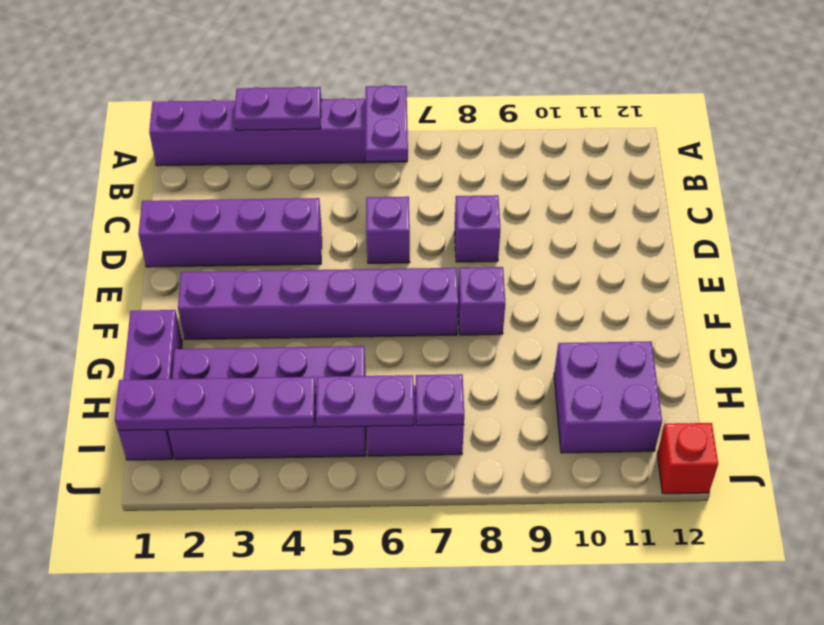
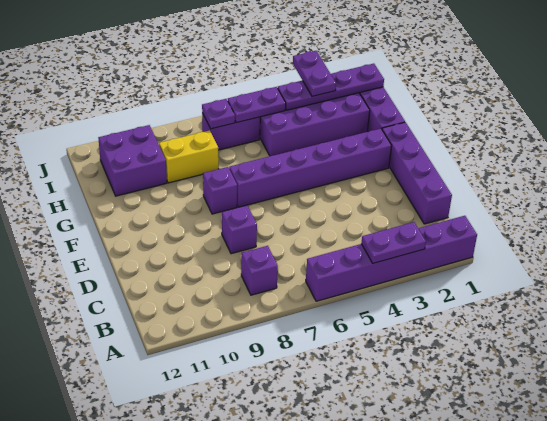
purple plate A6:B6 level 2 -> purple plate I3:J3 level 3
purple brick D1:D4 level 1 -> purple brick C1:F1 level 1
purple brick D6 level 1 -> purple brick B8 level 1
none -> yellow brick H8:H9 level 1
red brick J12 level 1 -> none

